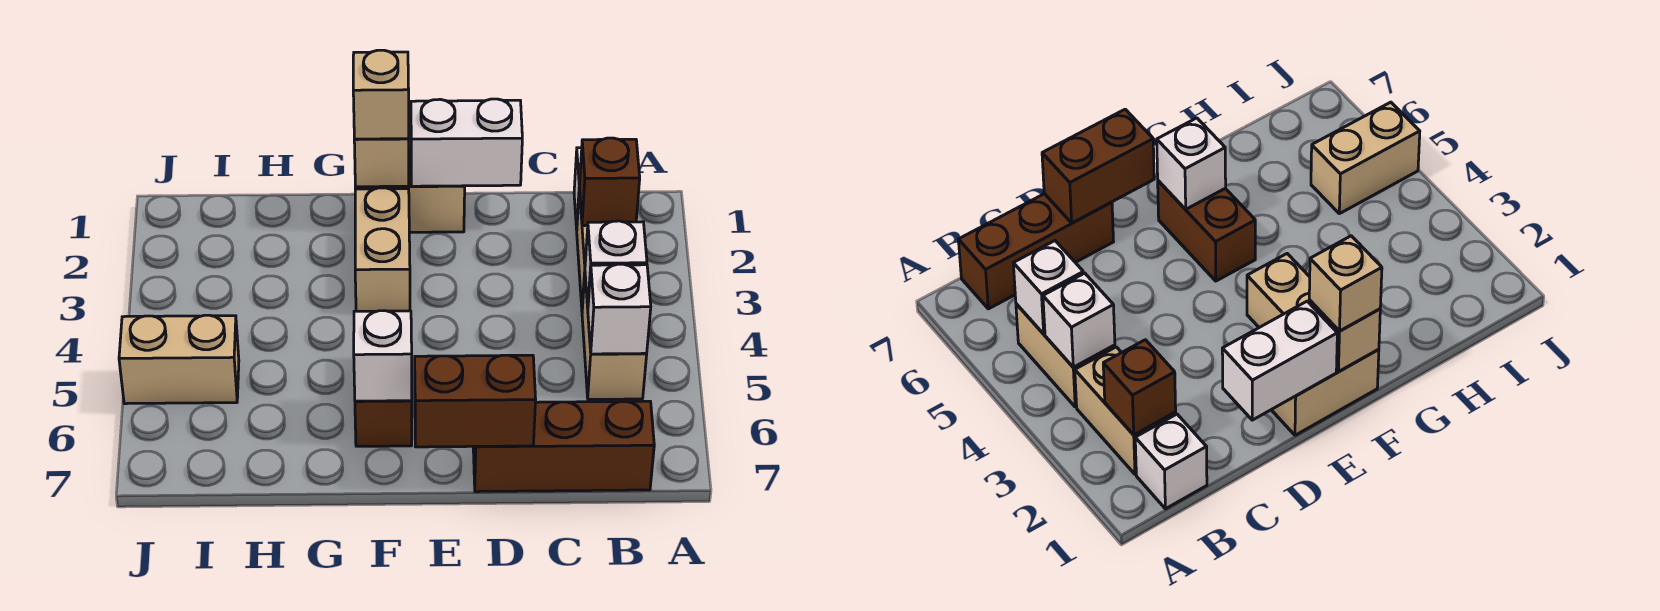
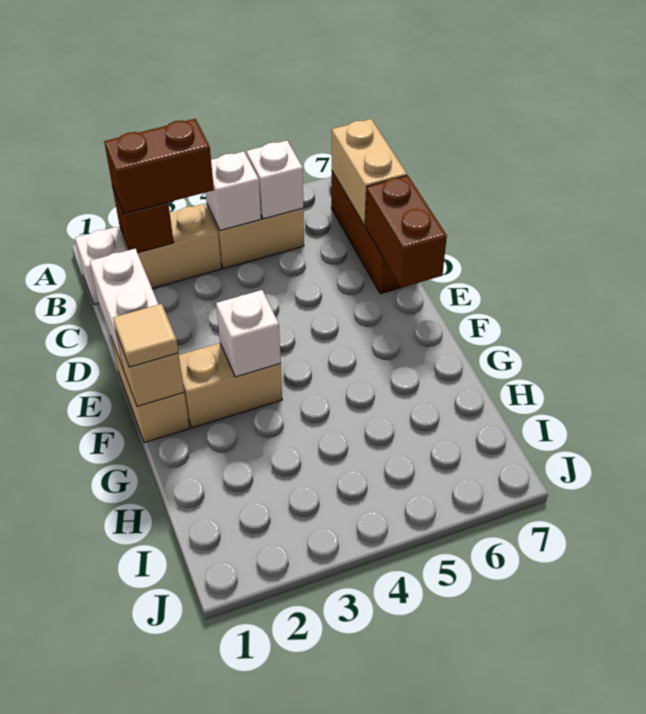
tan brick F1 level 3 -> tan tile F1 level 3
brown brick F5:F6 level 1 -> brown brick B2:B3 level 3
white brick F6 level 2 -> white brick F3 level 2
tan brick I5:J5 level 1 -> tan brick B7:C7 level 2

